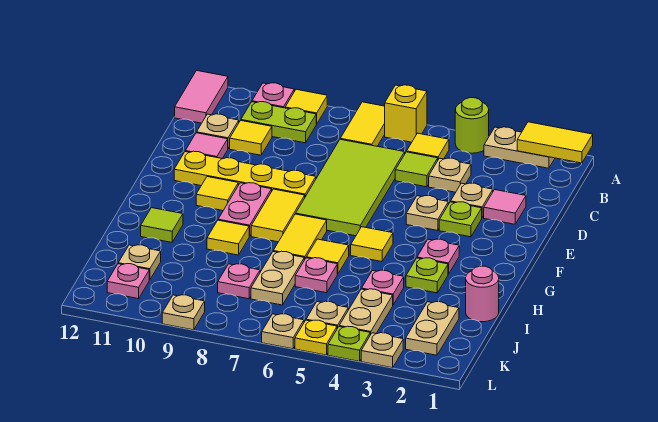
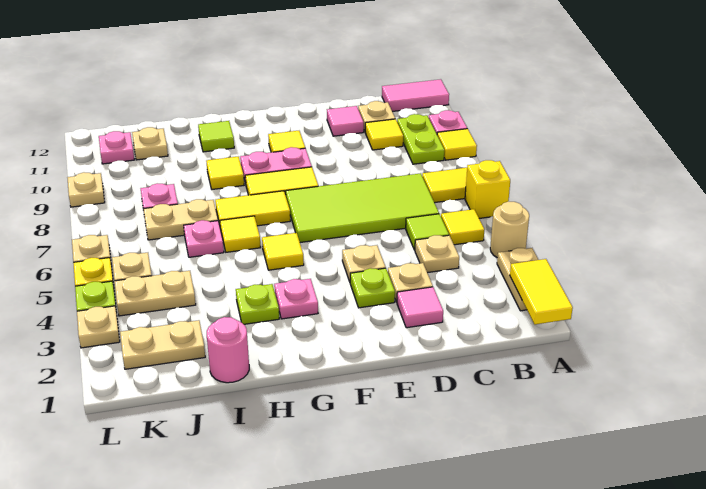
lime round brick A4 level 1 -> tan round brick A4 level 1
yellow plate E8:E11 level 1 -> none
pink plate I4 level 1 -> none

